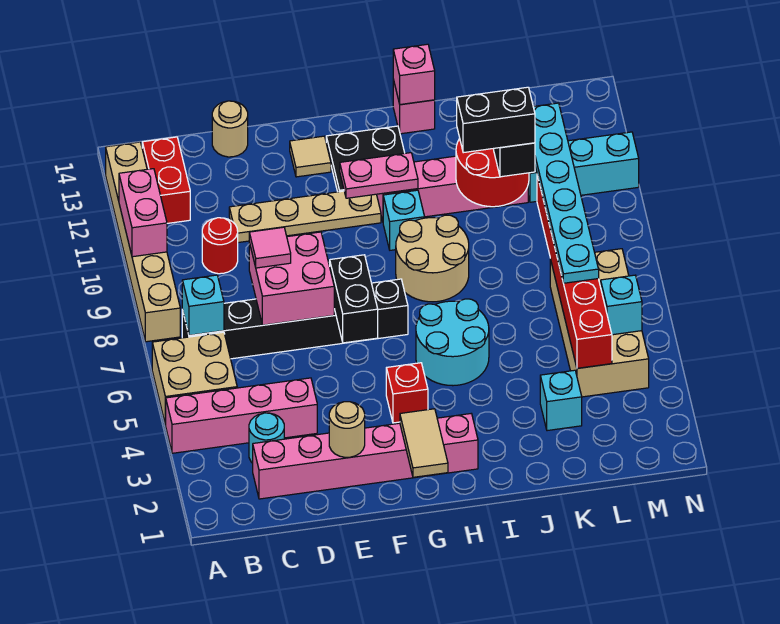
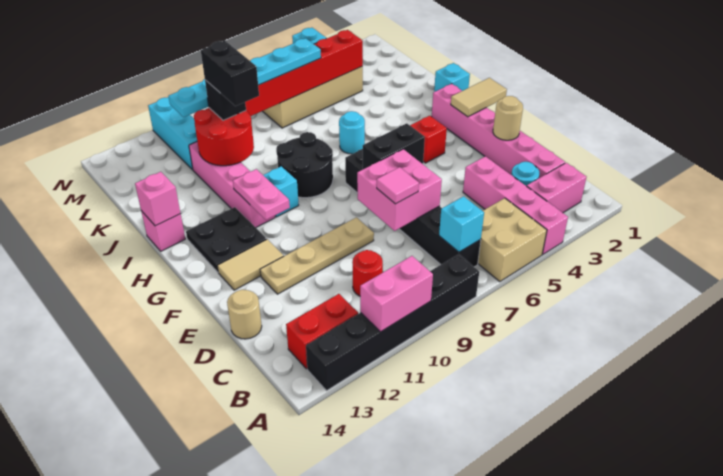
tan brick A8:A13 level 1 -> black brick A8:A13 level 1
none -> pink brick B2:B3 level 1
tan plate D11:G11 level 1 -> tan plate E9:E12 level 1
tan tile F13 level 1 -> tan tile F12:F13 level 1
cyan round brick H5:I6 level 1 -> cyan round brick I6 level 1
tan round brick H8:I9 level 1 -> black round brick H8:I9 level 1
cyan brick K3 level 1 -> cyan brick I1 level 1

